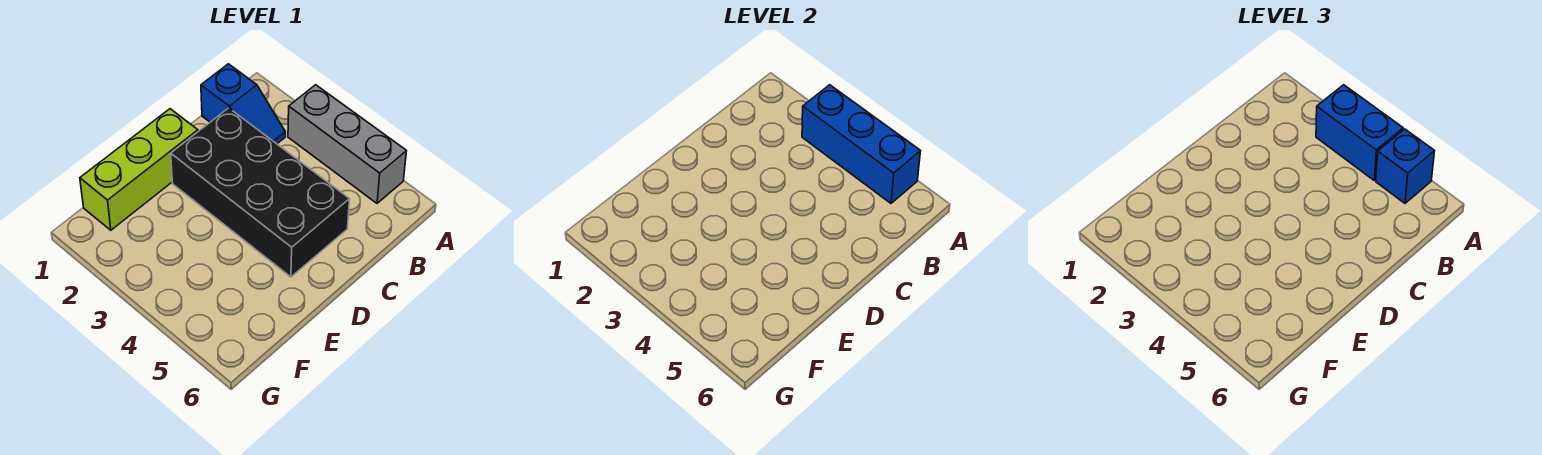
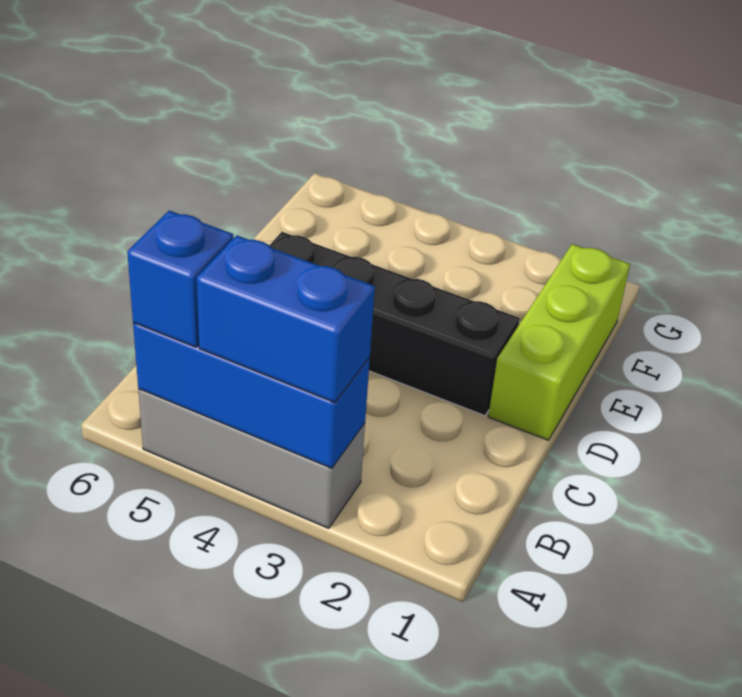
blue slope B1:B2 level 1 top 1 -> none
black brick C2:D5 level 1 -> black brick D2:D5 level 1

